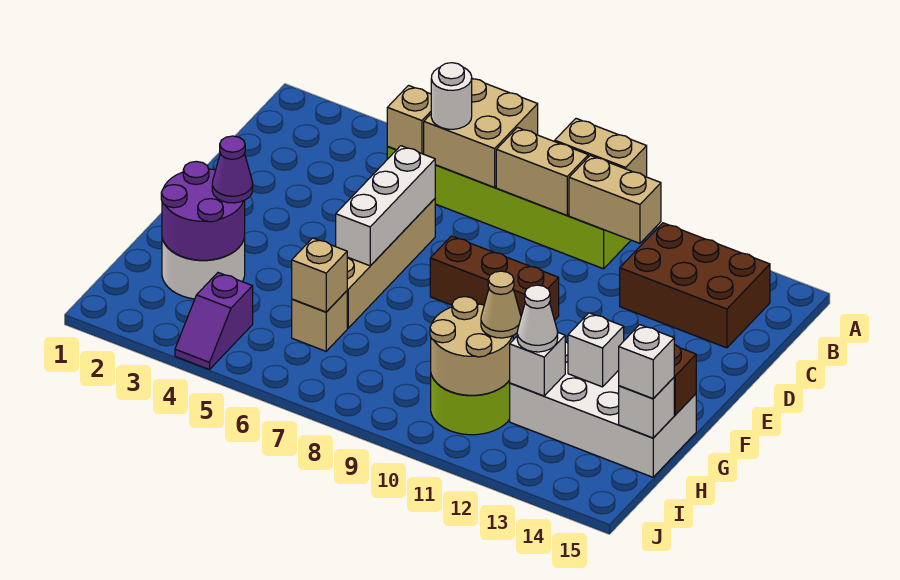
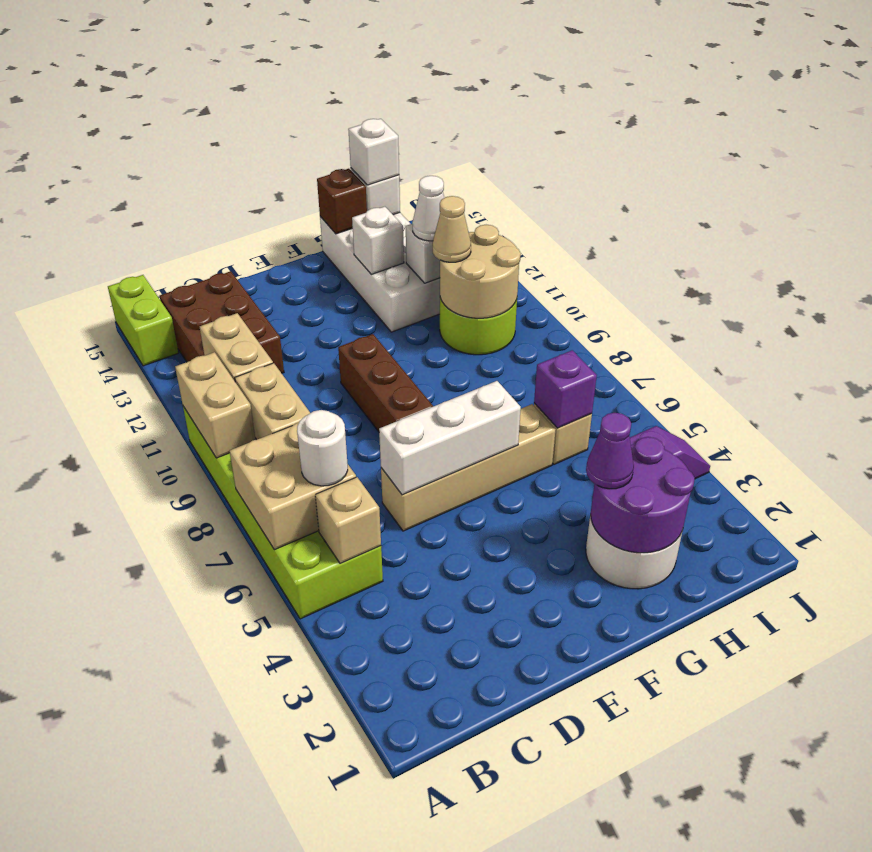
none -> lime brick A14:A15 level 1
tan brick H6 level 2 -> purple brick H6 level 2

